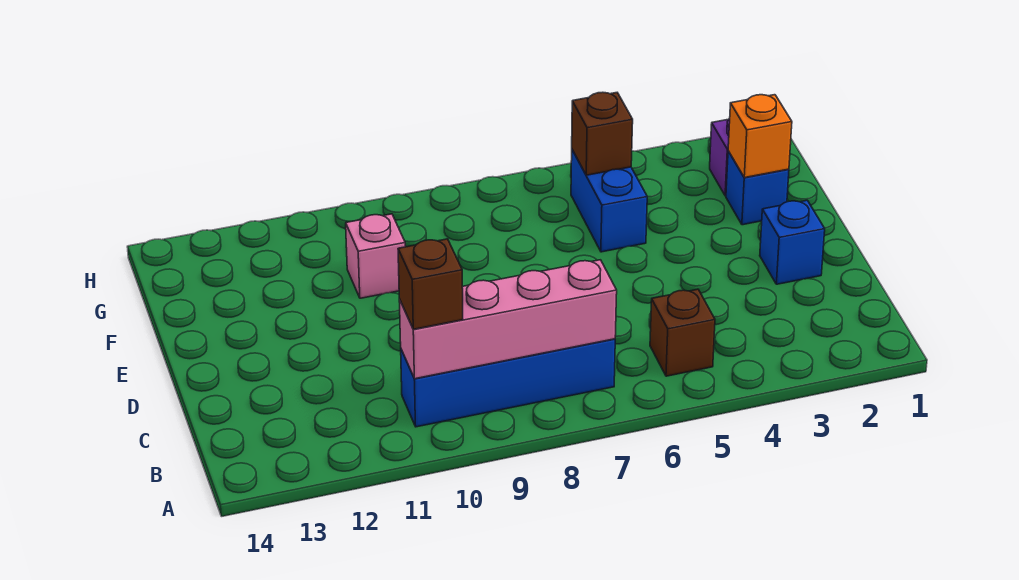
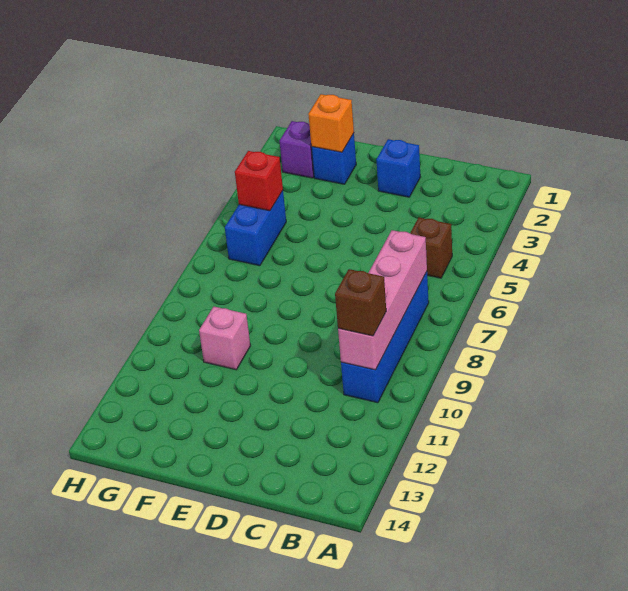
blue brick F5:G5 level 1 -> blue brick G5:G6 level 1
brown brick G5 level 2 -> red brick G5 level 2

